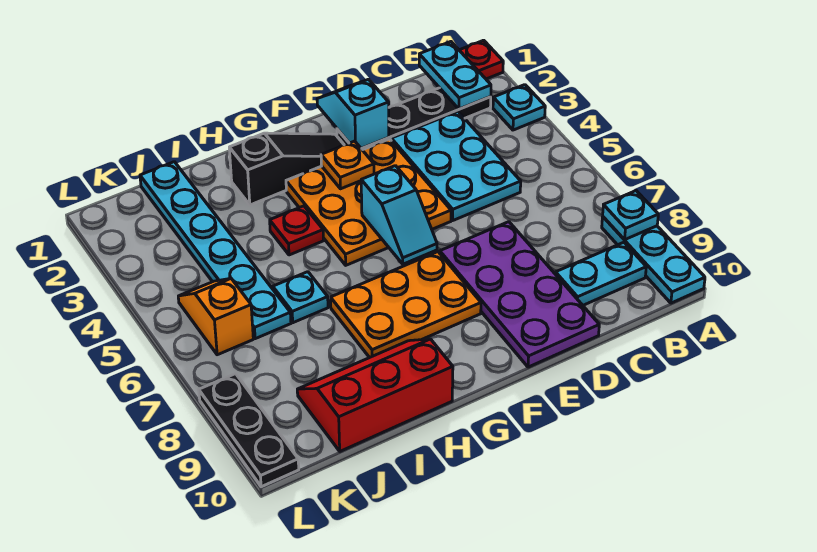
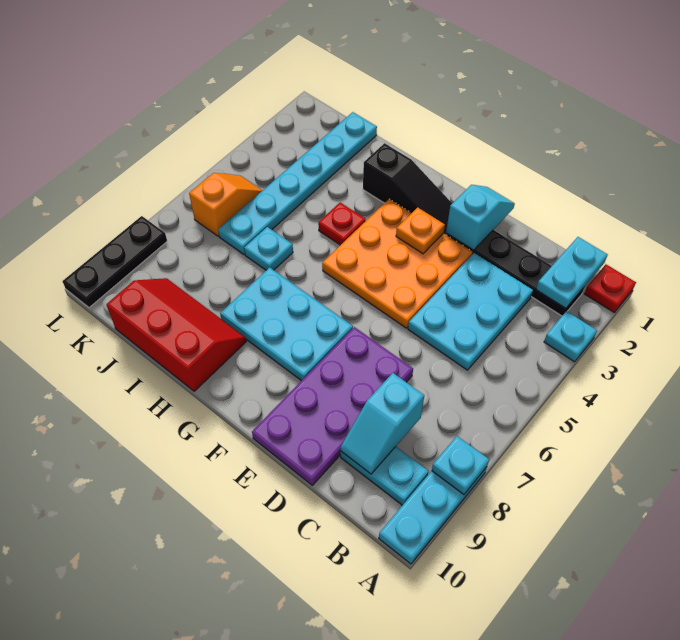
cyan slope F5:F6 level 2 top 5 -> cyan slope C8:C9 level 2 top 8
orange plate F7:H8 level 1 -> cyan plate F7:H8 level 1

